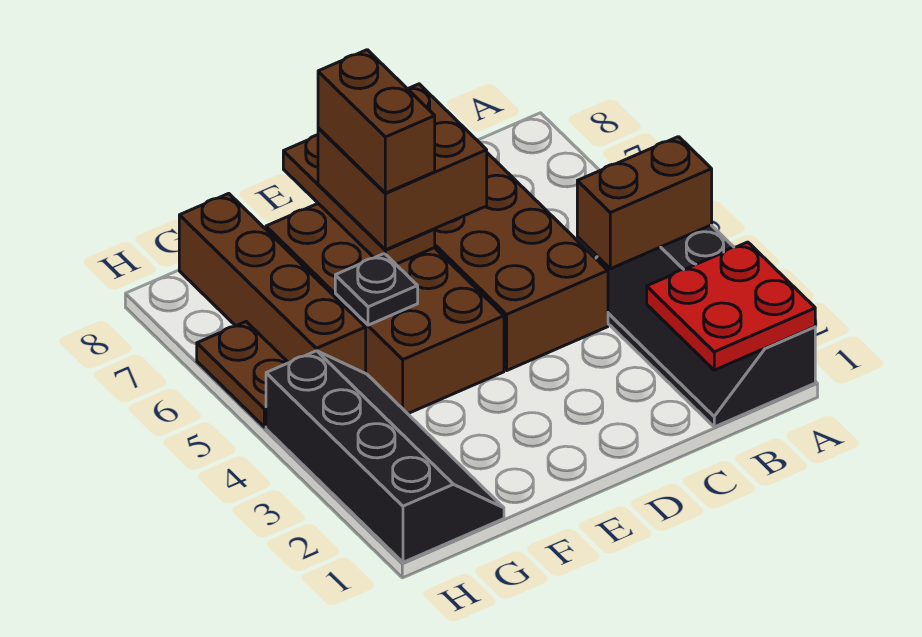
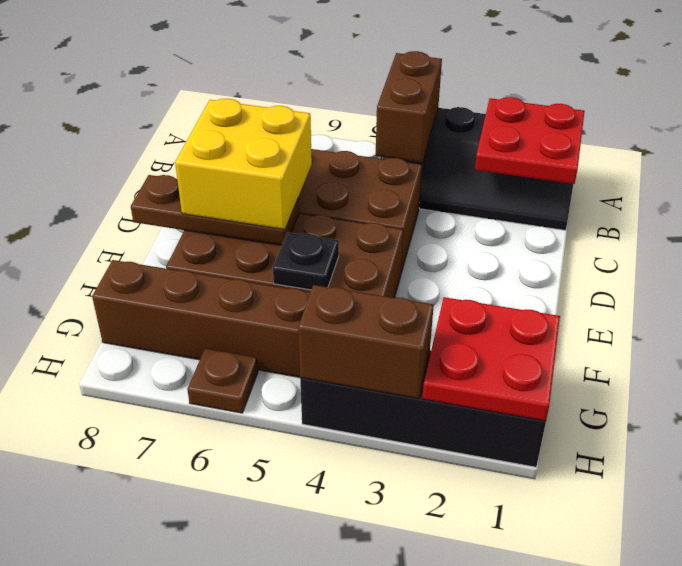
brown brick D6:E7 level 3 -> yellow brick D6:E7 level 3
brown brick E6:E7 level 4 -> brown brick H3:H4 level 2
none -> red plate G1:H2 level 2
brown plate H5:H6 level 1 -> brown plate H6 level 1

